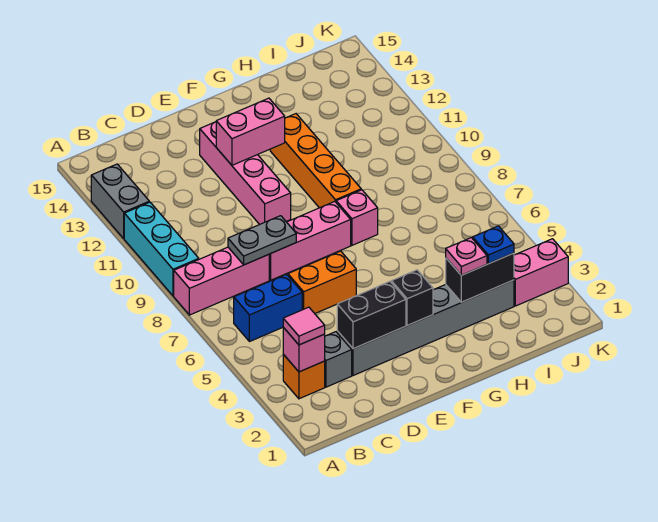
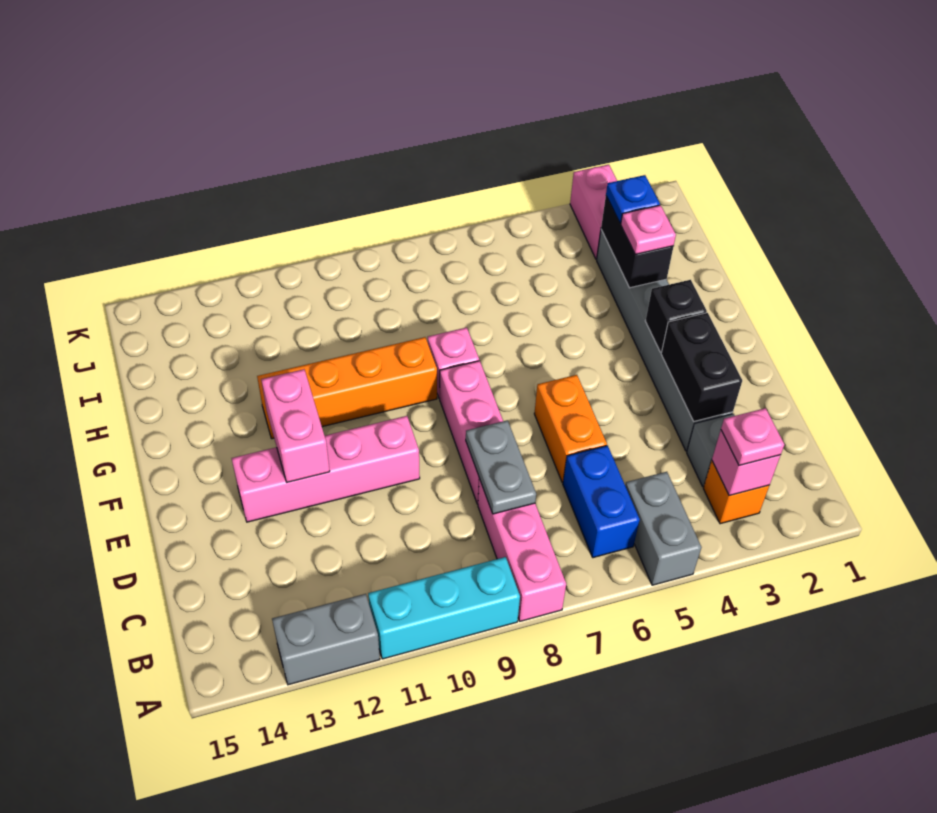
none -> grey brick A5:B5 level 1
pink tile B3 level 3 -> pink plate B3 level 3

